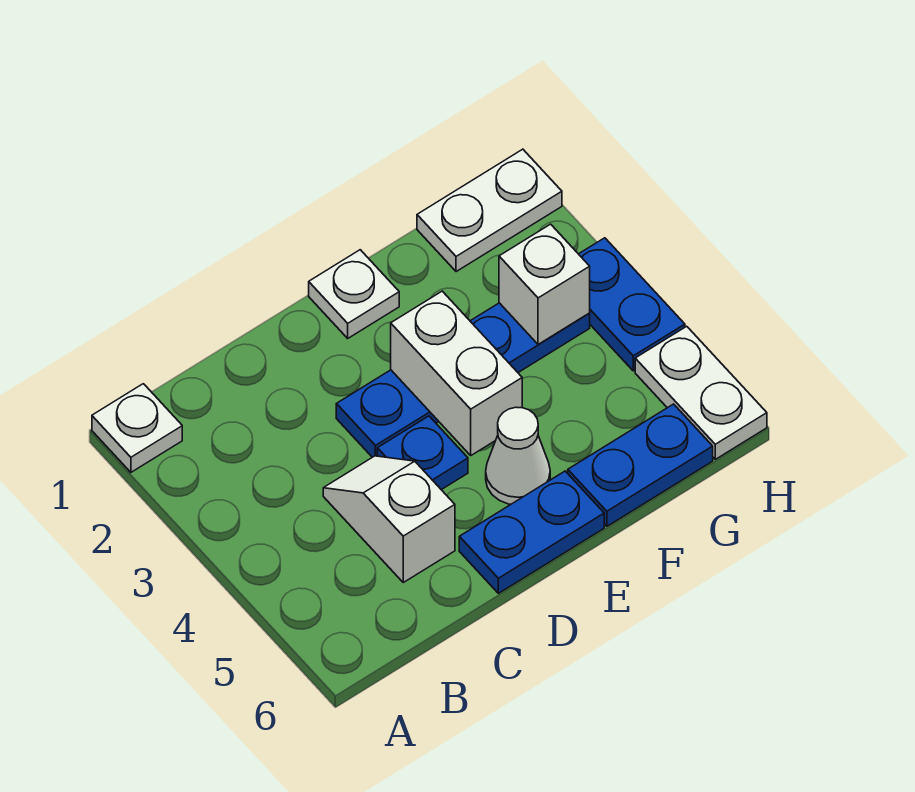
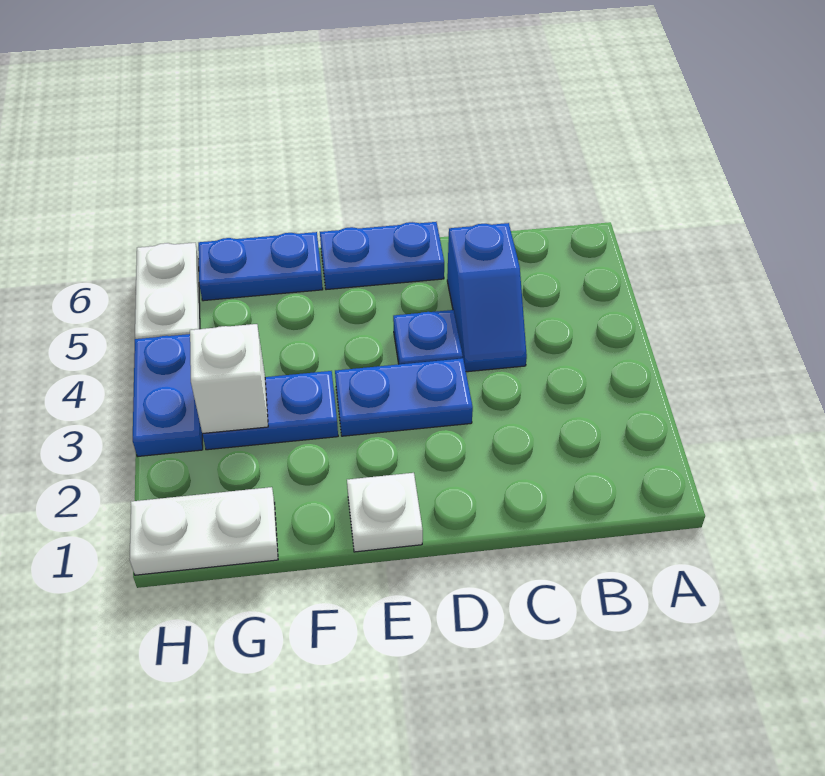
white plate A1 level 1 -> none
white slope C4:C5 level 1 top 5 -> blue slope C4:C5 level 1 top 5
white brick E3:E4 level 2 -> none
white cone E5 level 1 -> none

